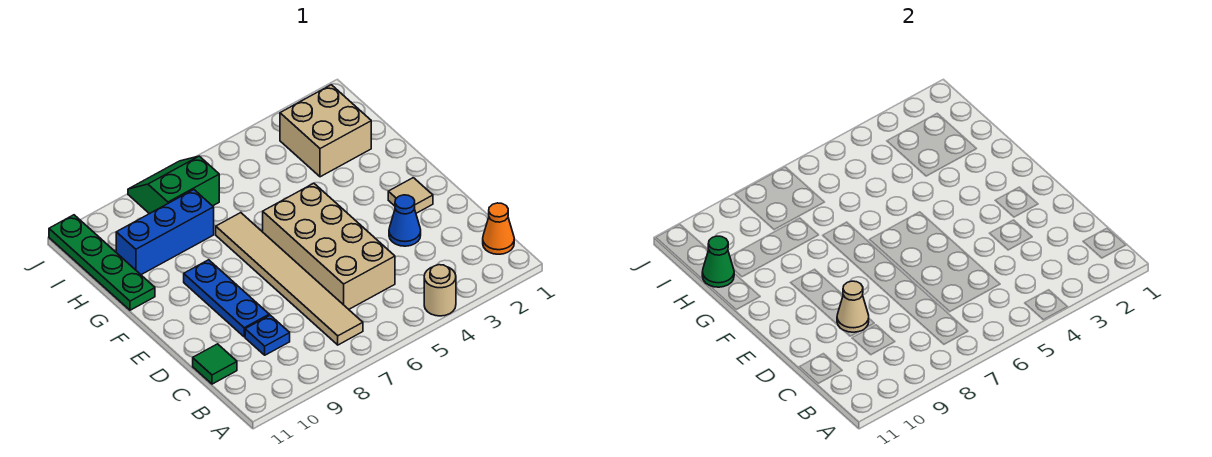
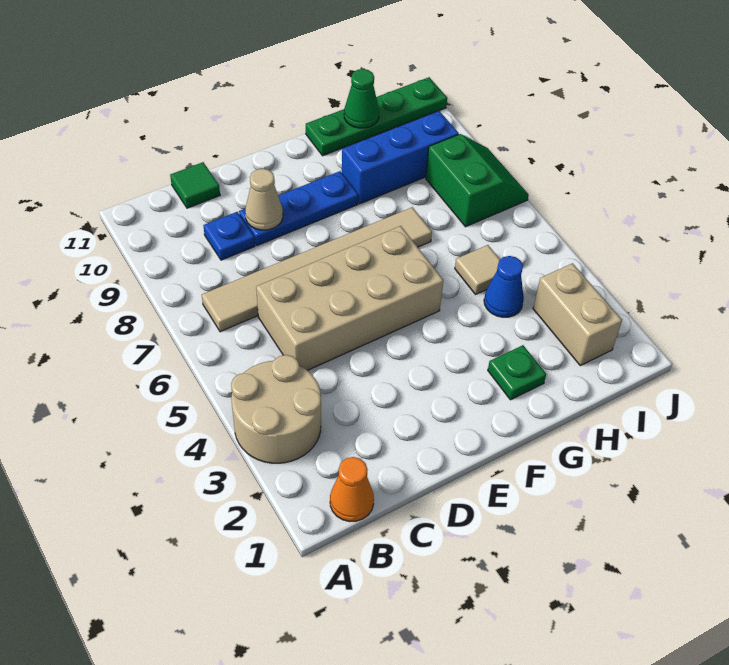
tan round brick A4 level 1 -> tan round brick A3:B4 level 1
blue cone D3 level 1 -> blue cone H4 level 1
tan tile E2 level 1 -> tan tile H5 level 1
none -> green plate G2 level 1
tan brick H2:I3 level 1 -> tan brick I2:I3 level 1
blue brick H8:H10 level 1 -> blue brick G9:I9 level 1

